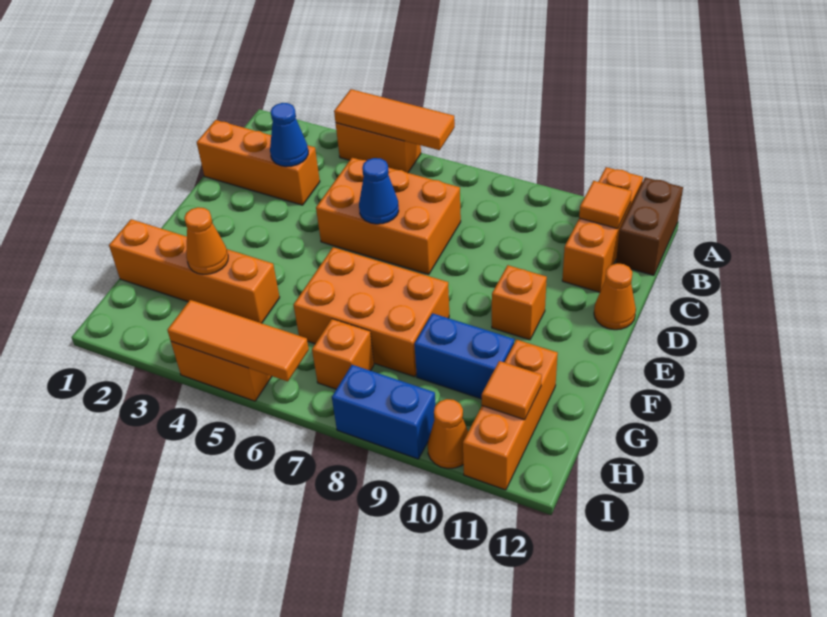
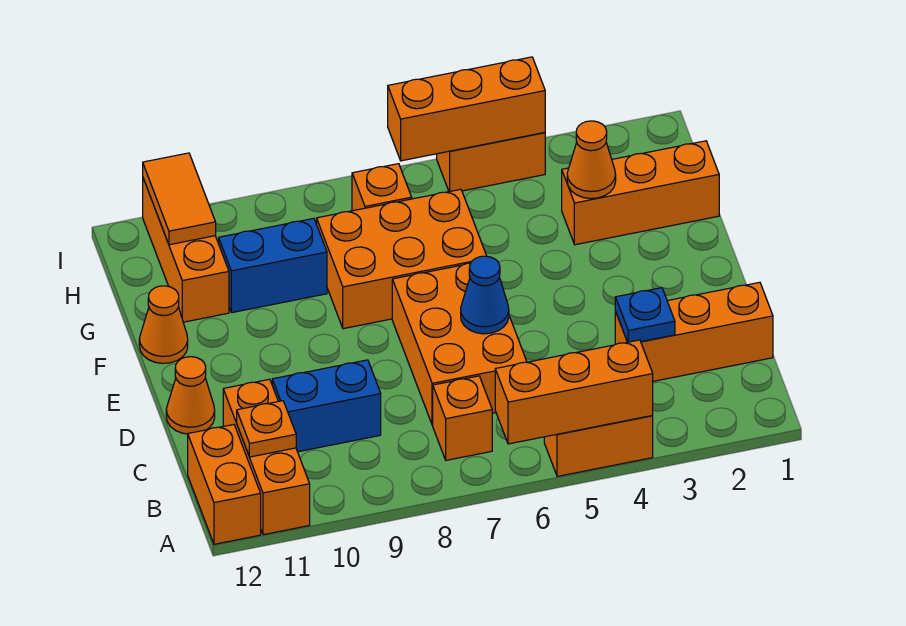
orange tile A4:A6 level 2 -> orange brick A4:A6 level 2
brown brick A12:B12 level 1 -> orange brick A12:B12 level 1
orange tile B11 level 2 -> orange plate B11 level 2
blue cone C3 level 2 -> blue plate C3 level 2
orange brick C5:D7 level 1 -> orange brick C6:E7 level 1
orange brick E10 level 1 -> orange brick B7 level 1
orange brick G1:G4 level 1 -> orange brick G1:G3 level 1
orange tile H11 level 2 -> orange tile H11:I11 level 2
orange tile I4:I6 level 2 -> orange brick I4:I6 level 2
blue brick I8:I9 level 1 -> blue brick C9:C10 level 1
orange cone I10 level 1 -> orange cone F12 level 1

